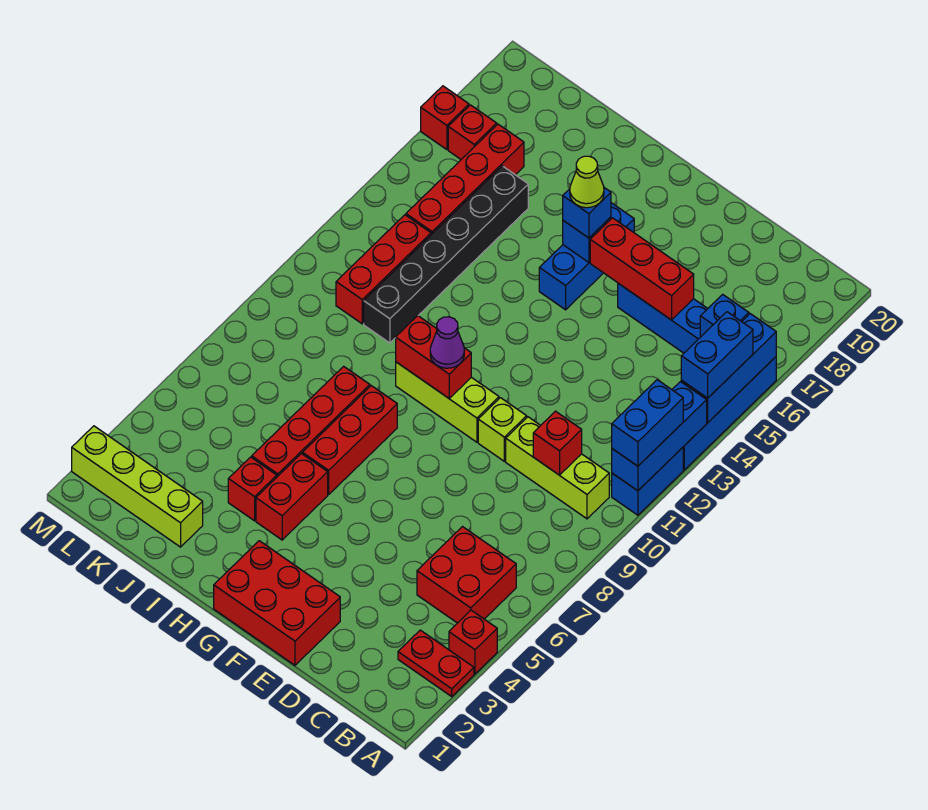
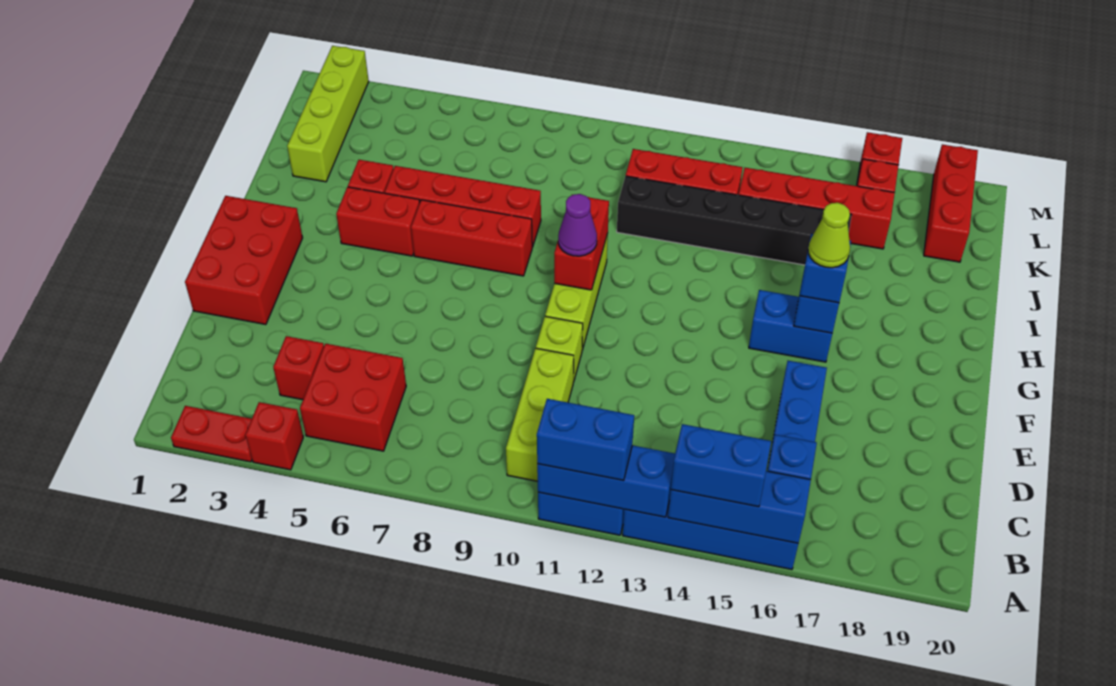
red plate A3:B3 level 1 -> red plate A2:A3 level 1
red brick C10 level 2 -> red brick C4 level 1
red brick D16:F16 level 2 -> red brick K19:M19 level 1
blue brick G15:G17 level 1 -> blue brick G15:G16 level 1

